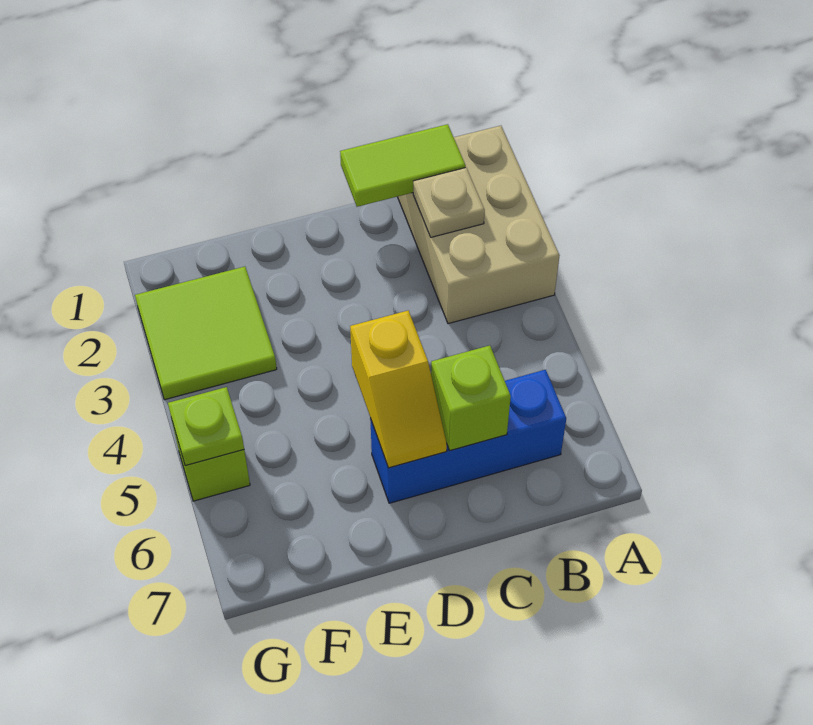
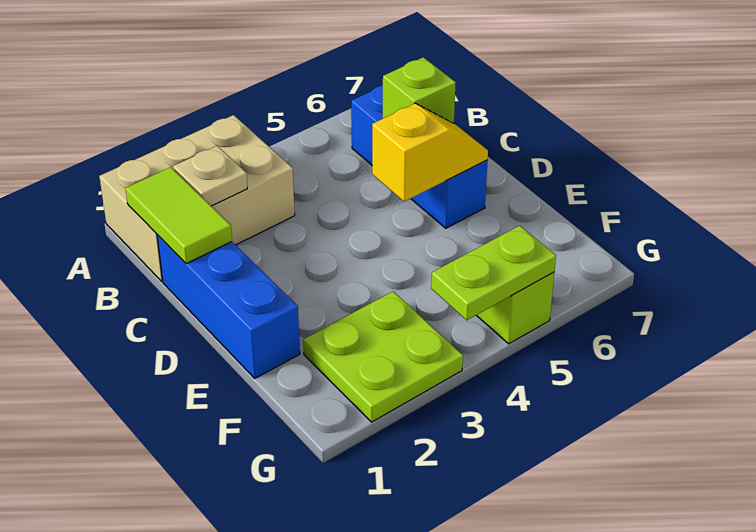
none -> blue brick C1:E1 level 1
lime tile F2:G3 level 1 -> lime plate F2:G3 level 1
lime plate G5 level 2 -> lime plate G4:G5 level 2

